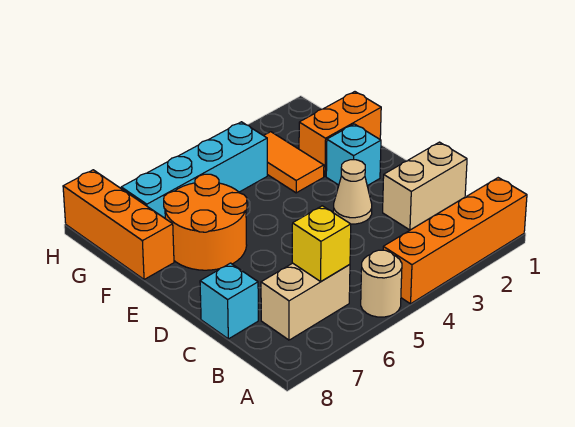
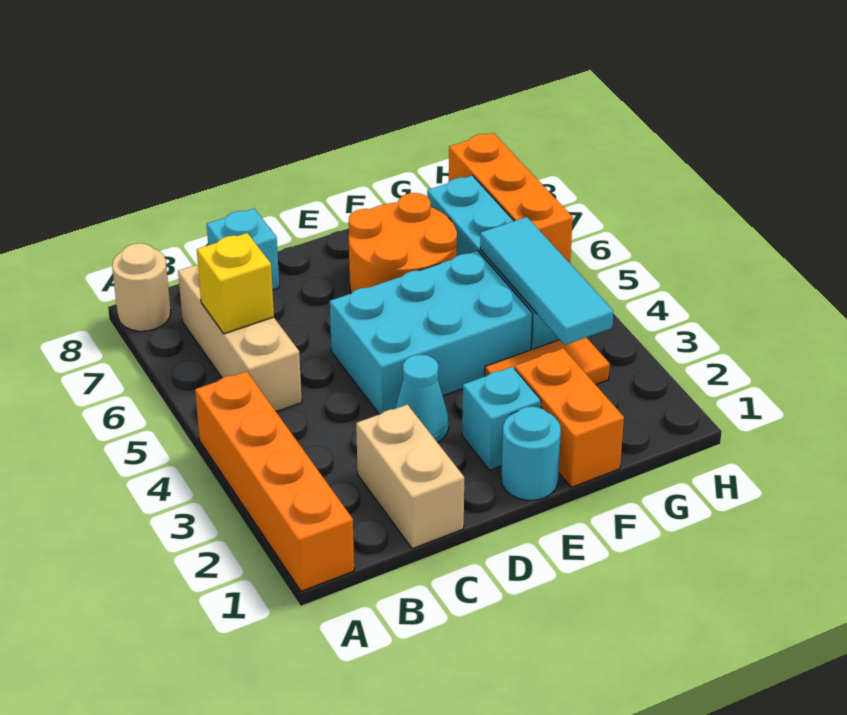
tan round brick A5 level 1 -> tan round brick A8 level 1
tan brick B6:B7 level 1 -> tan brick B5:B7 level 1
tan cone D3 level 1 -> cyan cone D3 level 1
none -> cyan brick D4:F5 level 1
none -> cyan round brick E1 level 1
orange brick F8:H8 level 1 -> orange brick H6:H8 level 1
none -> cyan tile G3:G5 level 2

